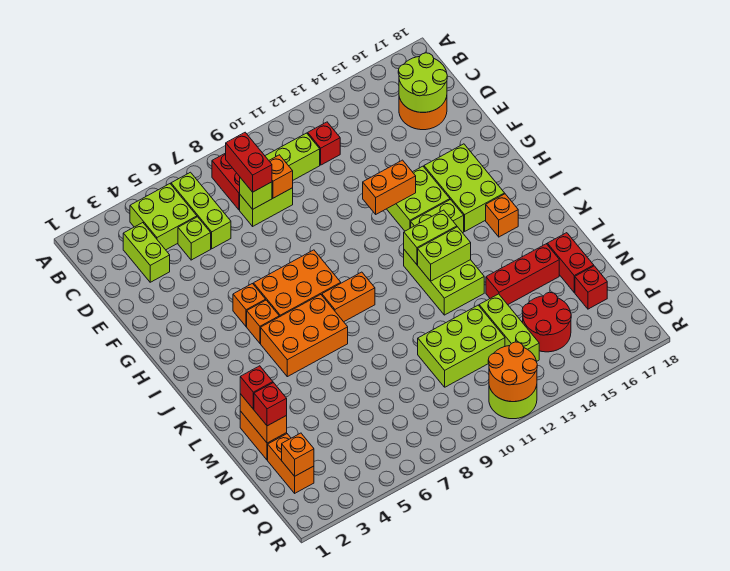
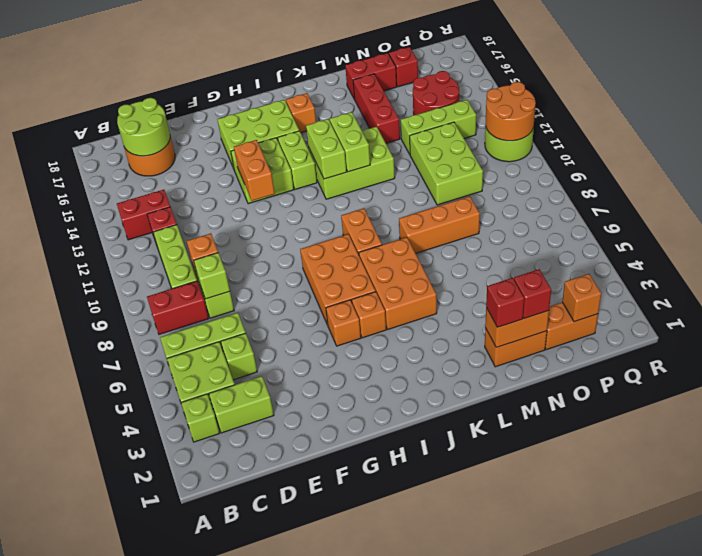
none -> lime brick B3 level 1
red brick C8:D8 level 3 -> red brick B13:C13 level 1
none -> orange brick L8:N8 level 1

